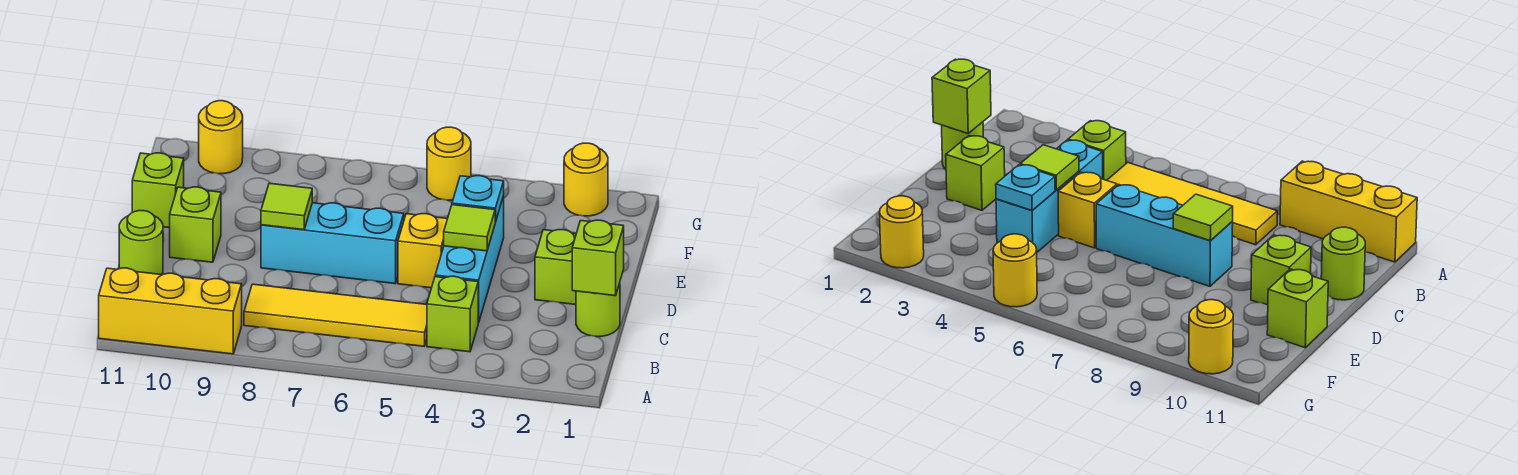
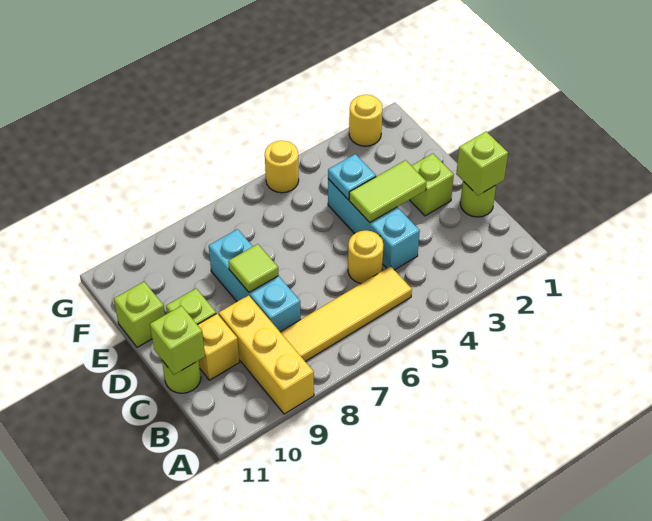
yellow brick A9:A11 level 1 -> yellow brick A9:C9 level 1
lime brick B4 level 1 -> lime brick C11 level 2
lime tile D4 level 2 -> lime tile D3:D4 level 2
yellow brick D5 level 1 -> yellow brick C10 level 1
cyan brick D6:D8 level 1 -> cyan brick C8:E8 level 1
yellow round brick G10 level 1 -> yellow round brick C5 level 1

